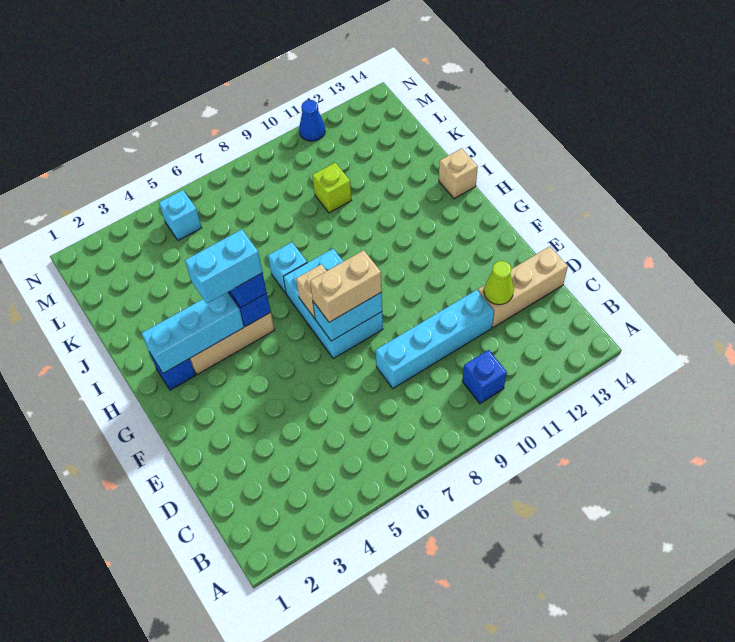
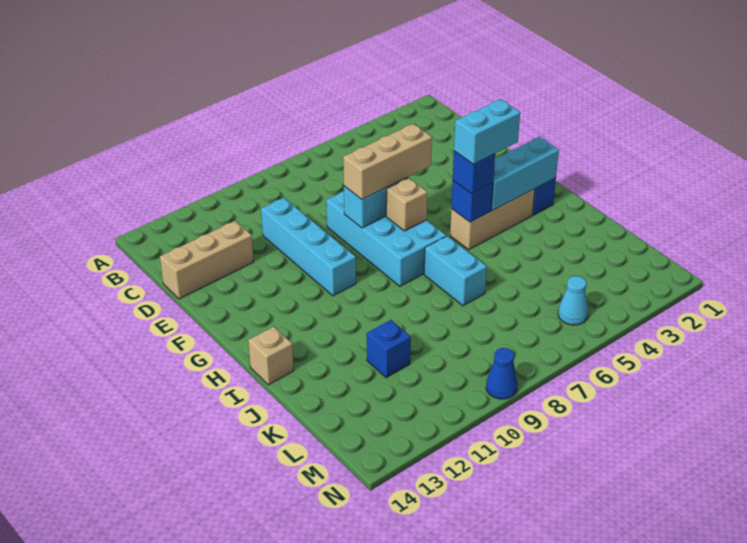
blue brick B10 level 1 -> blue brick K11 level 1
cyan brick D8:D11 level 1 -> cyan brick D10:G10 level 1
lime cone D12 level 2 -> none
cyan brick F7:H8 level 1 -> cyan brick E7:H8 level 1
tan brick F7:F8 level 3 -> tan brick F6:F8 level 3
cyan brick I7 level 1 -> cyan brick I7:J7 level 1
lime brick K10 level 1 -> none
cyan brick M5 level 1 -> cyan cone M5 level 1
blue cone N11 level 1 -> blue cone N9 level 1

